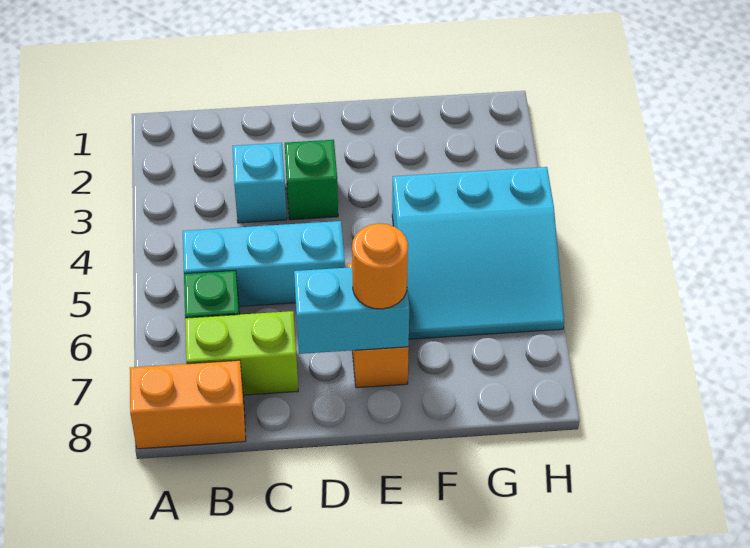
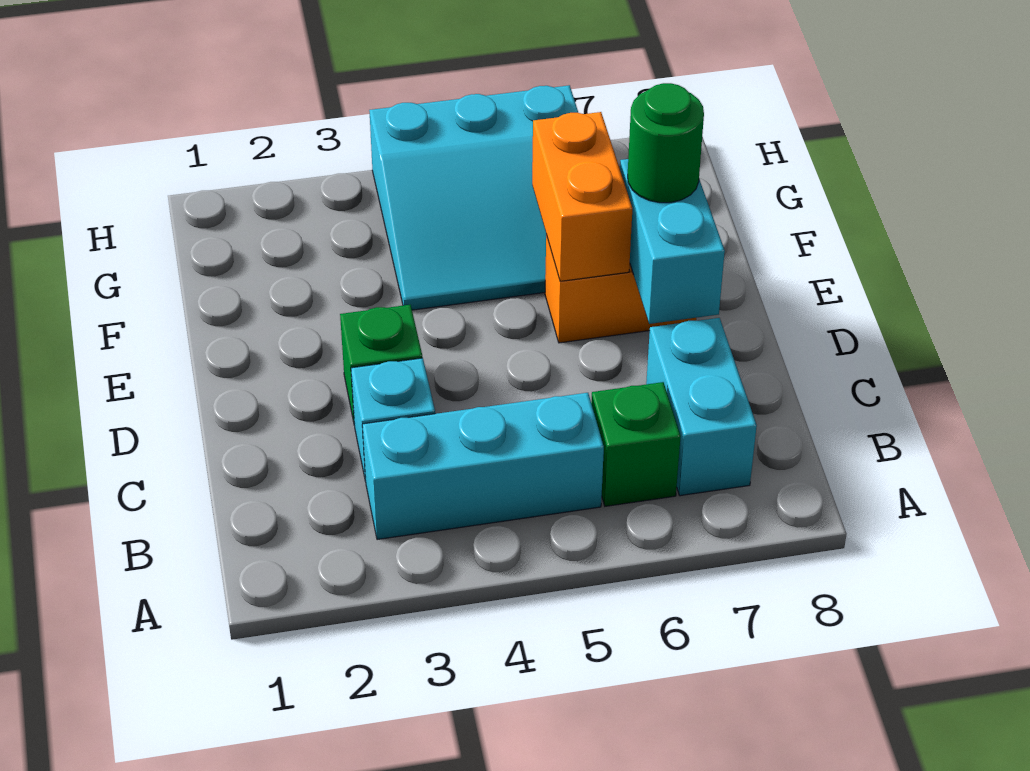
orange brick A8:B8 level 1 -> orange brick E6:F6 level 2
cyan brick B5:D5 level 1 -> cyan brick B3:B5 level 1
lime brick B7:C7 level 1 -> cyan brick B7:C7 level 1
orange round brick E7 level 3 -> green round brick E7 level 3
cyan slope F4:H6 level 1 top 4 -> cyan slope F4:H6 level 1 top H

